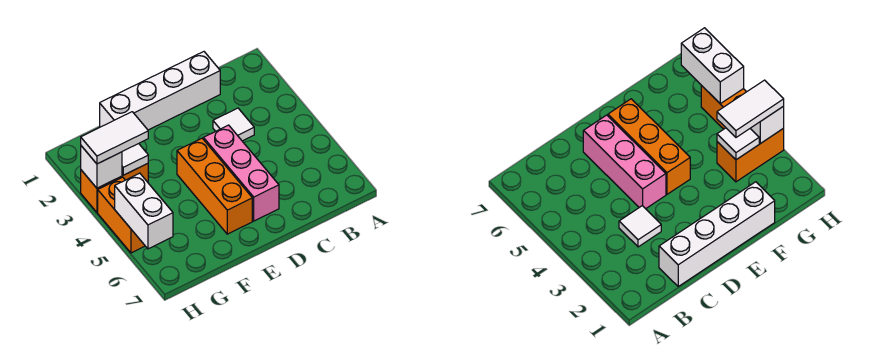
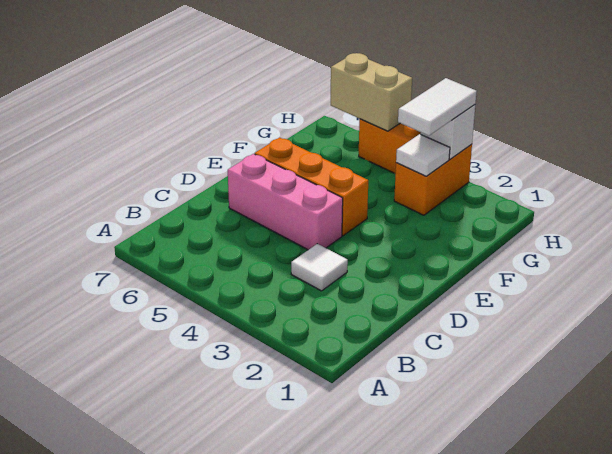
white brick C1:F1 level 1 -> none
white brick H5:H6 level 2 -> tan brick H5:H6 level 2

